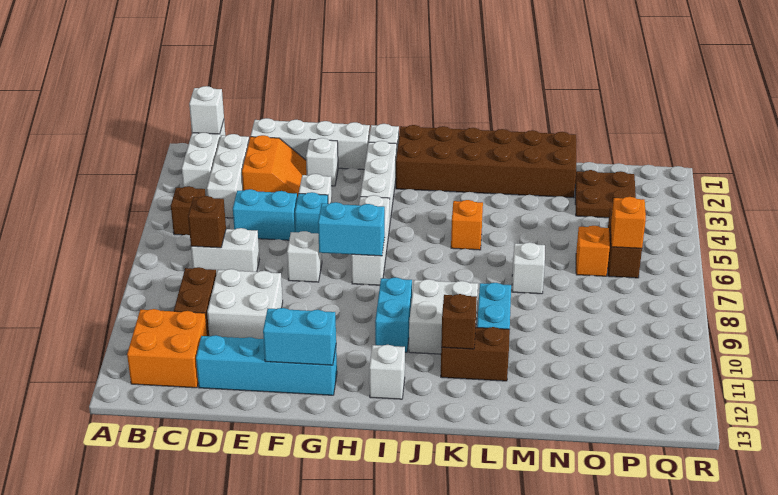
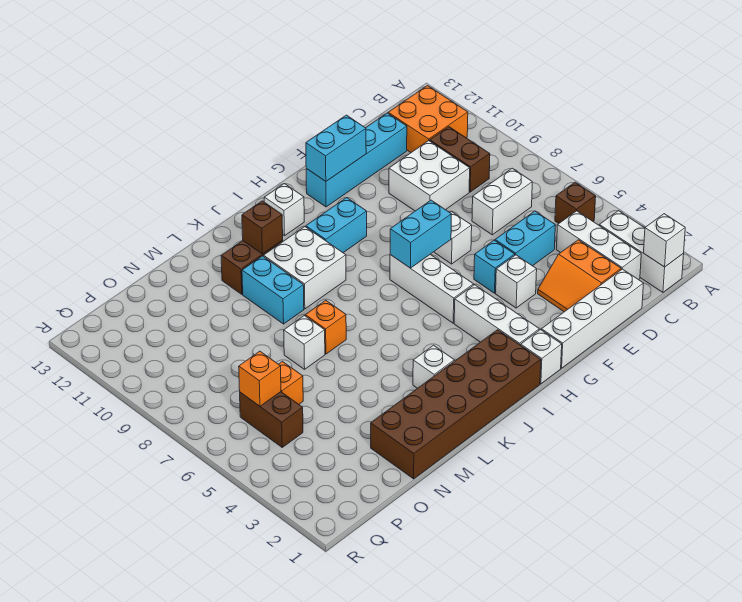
brown brick C7 level 2 -> none
white brick F2 level 1 -> white brick K3 level 1
cyan brick I9:I10 level 1 -> cyan brick H10:I10 level 1
orange brick K5 level 1 -> orange brick L7 level 1
brown plate O2:P3 level 1 -> none

